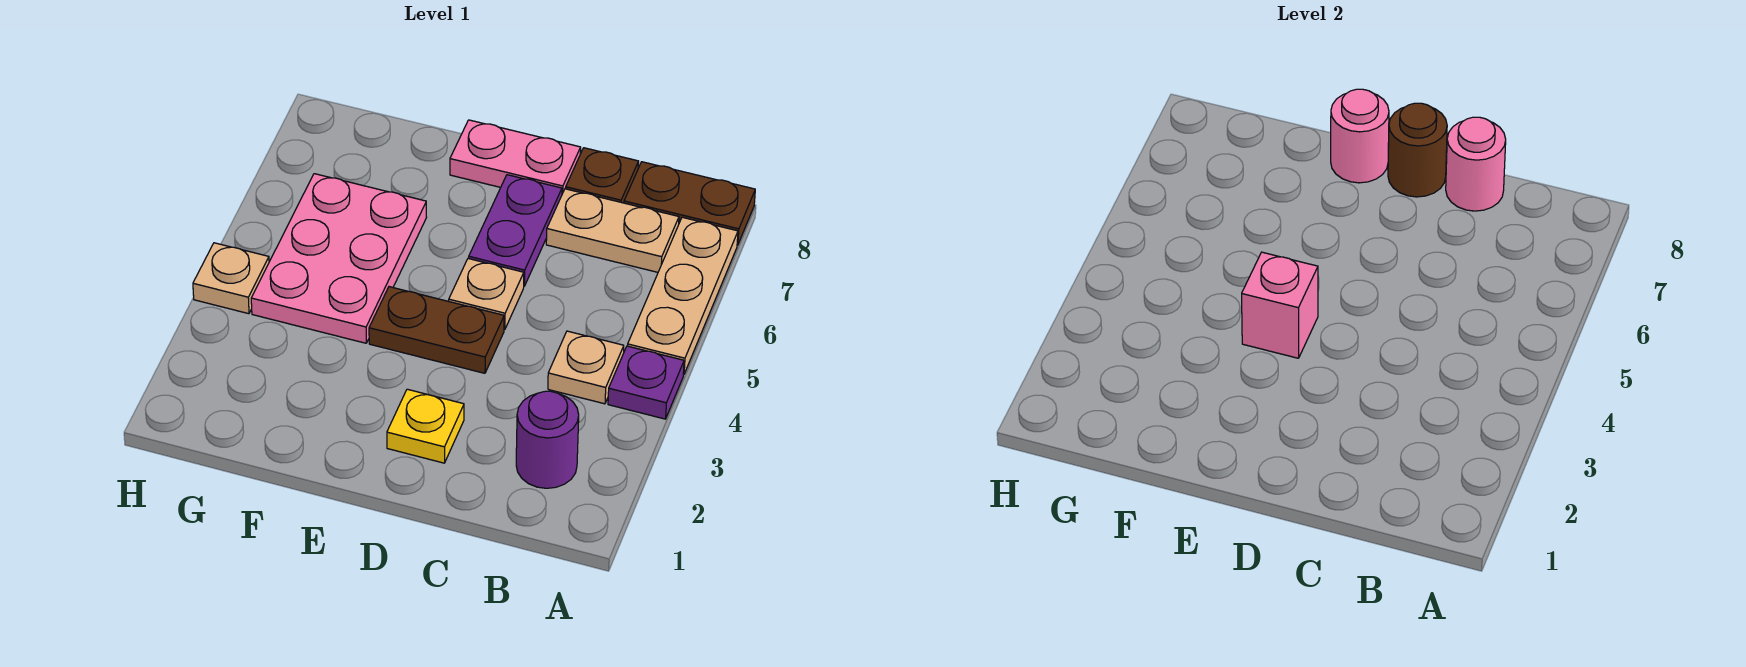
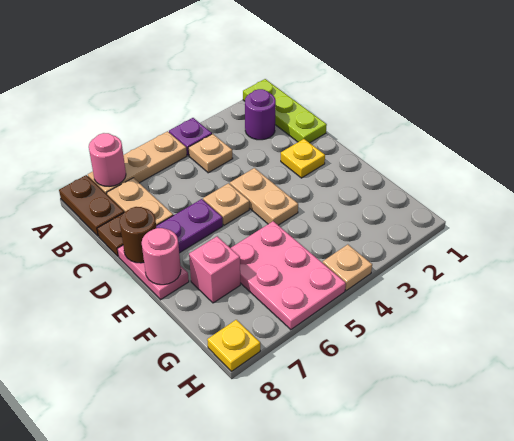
none -> lime plate A1:C1 level 1
pink round brick C8 level 2 -> pink round brick A7 level 2
brown plate D4:E4 level 1 -> tan plate D4:E4 level 1
pink brick E4 level 2 -> pink brick F7 level 1
pink plate F4:G6 level 1 -> pink plate F5:H6 level 1
none -> yellow plate H8 level 1

